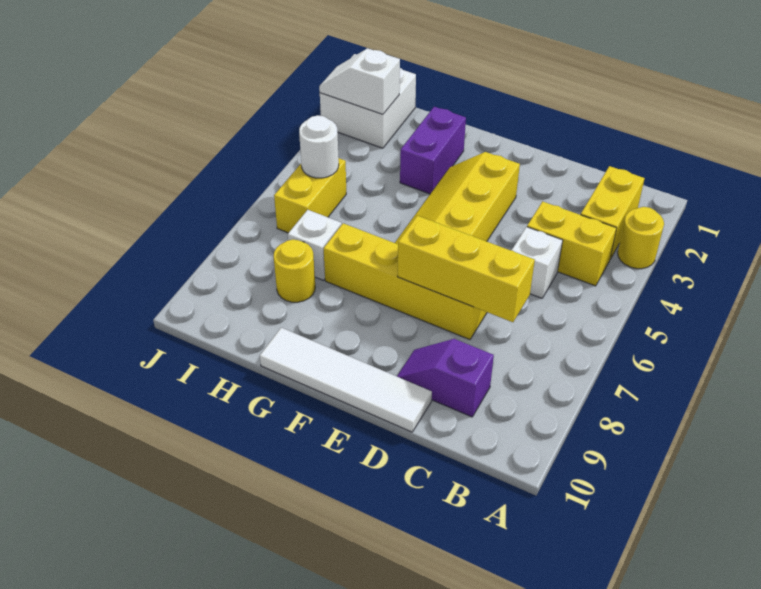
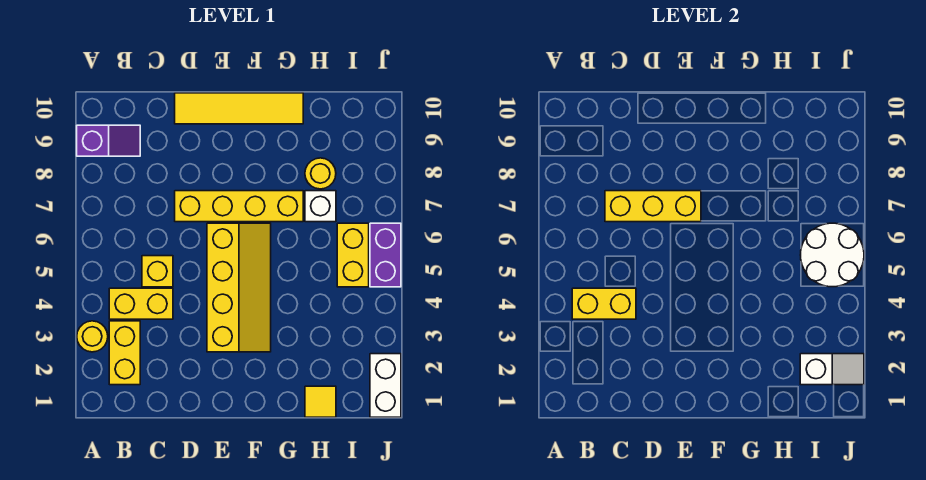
none -> yellow brick B4:C4 level 2
white brick C5 level 1 -> yellow brick C5 level 1
purple slope C9:D9 level 1 top C -> purple slope A9:B9 level 1 top A
white tile D10:G10 level 1 -> yellow tile D10:G10 level 1
purple brick G2:G3 level 1 -> purple brick J5:J6 level 1
none -> yellow tile H1 level 1
white brick I1:J2 level 1 -> white brick J1:J2 level 1
white round brick I5 level 2 -> white round brick I5:J6 level 2

